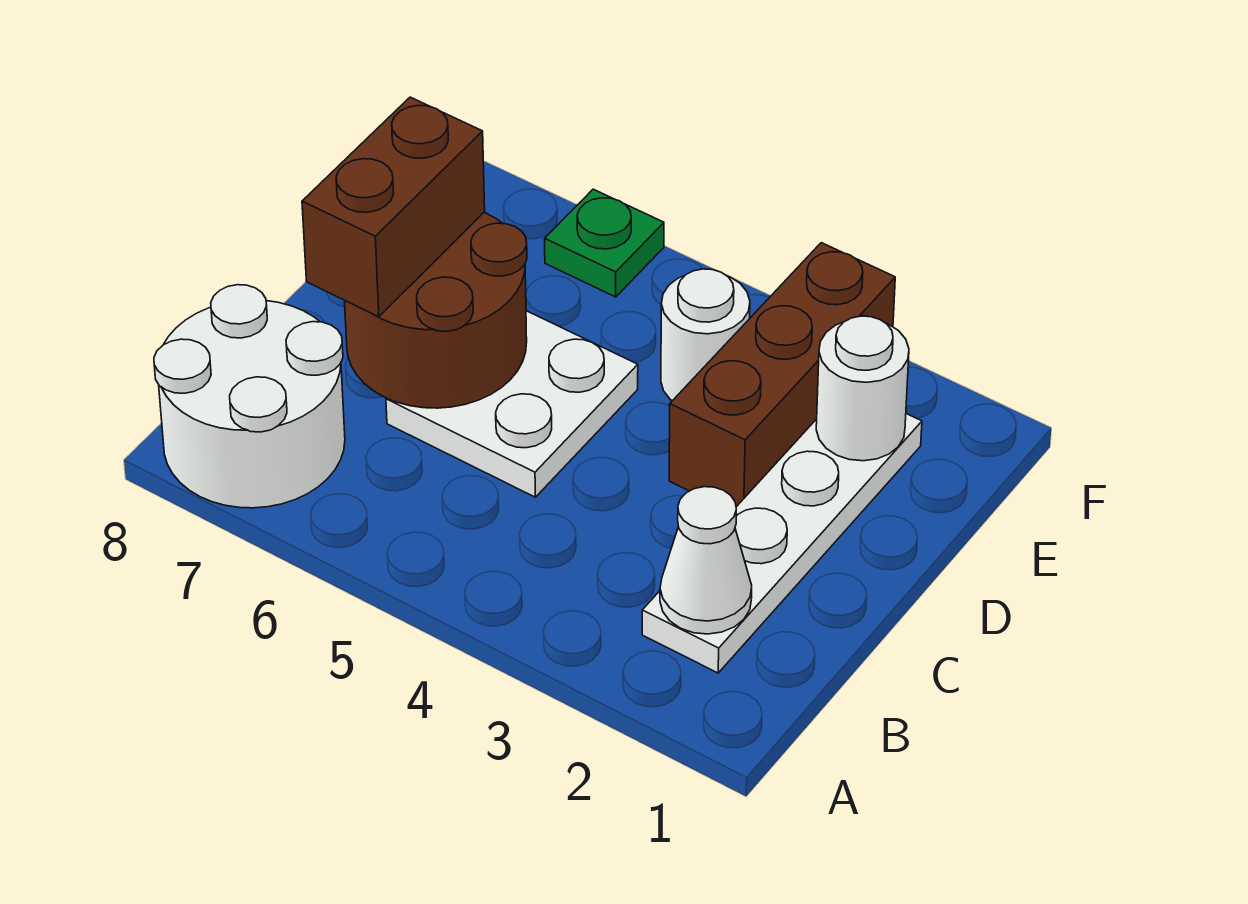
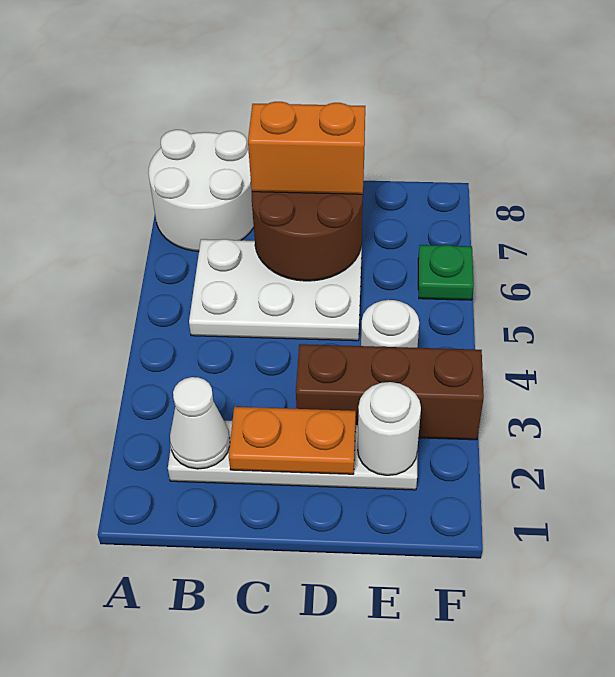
none -> orange plate C2:D2 level 2
white plate C5:D6 level 1 -> white plate B5:D6 level 1
brown brick C7:D7 level 3 -> orange brick C7:D7 level 3

